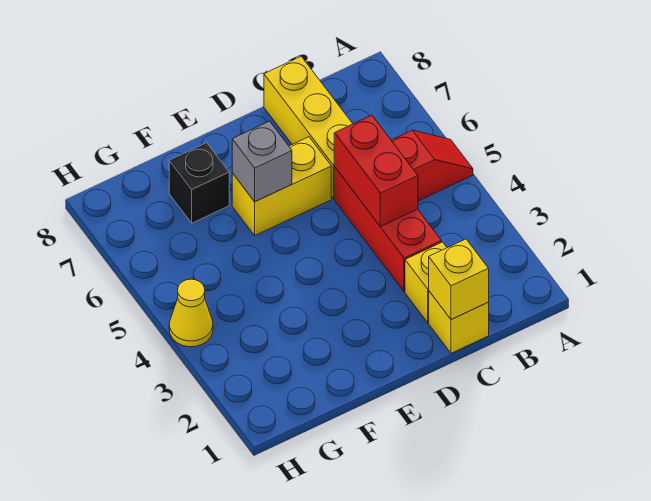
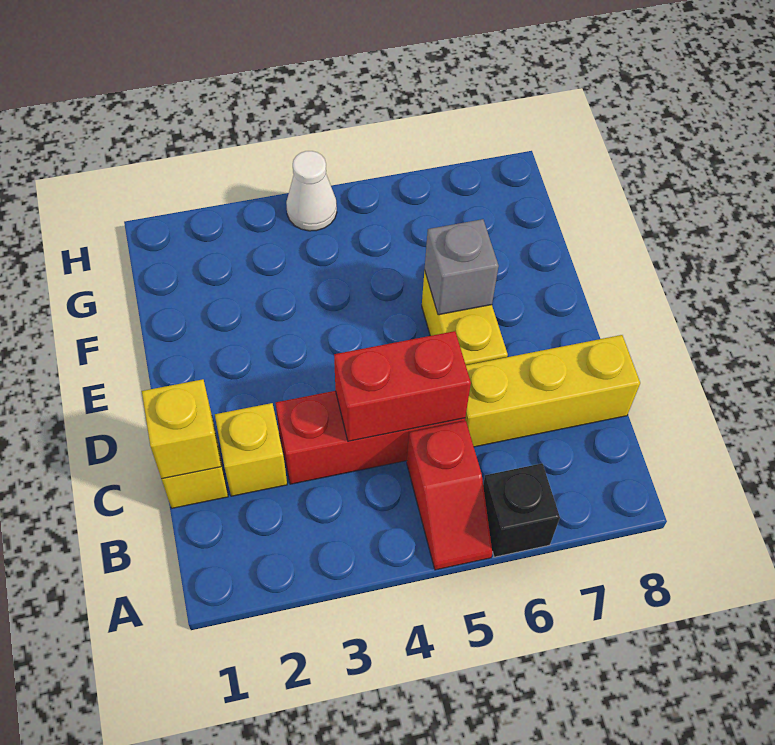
black brick F7 level 1 -> black brick A6 level 1
yellow cone H4 level 1 -> white cone H4 level 1

